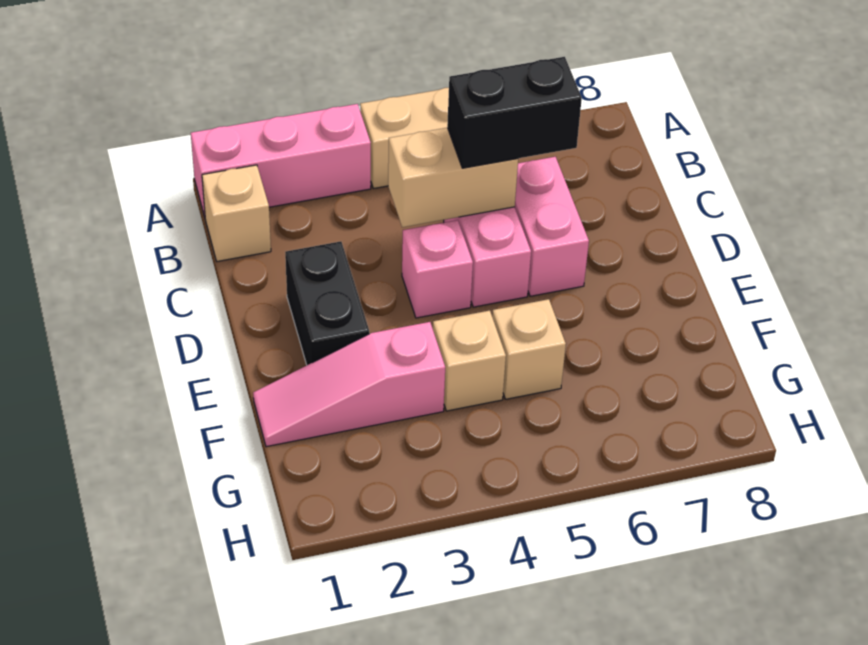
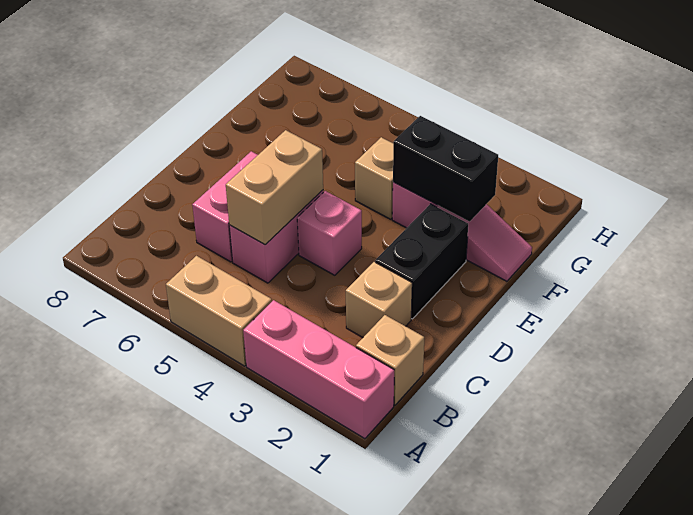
tan brick C4:C5 level 2 -> tan brick C5:D5 level 2
black brick C5:C6 level 3 -> black brick F2:F3 level 2
tan brick F5 level 1 -> tan brick C2 level 1

